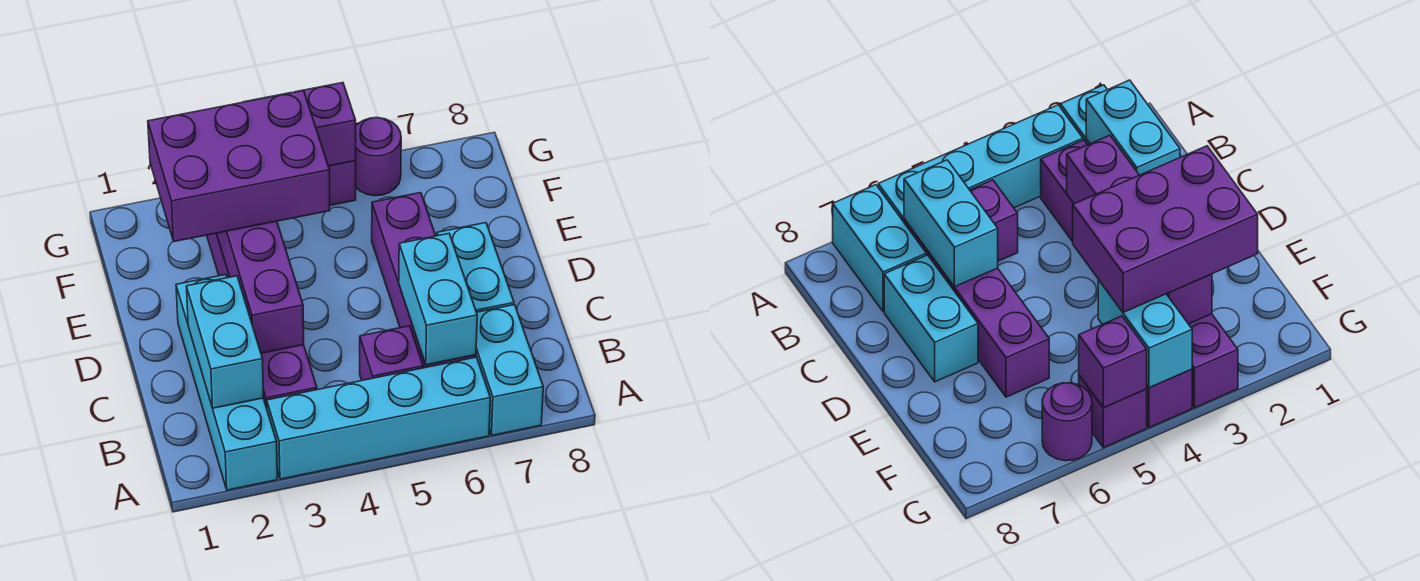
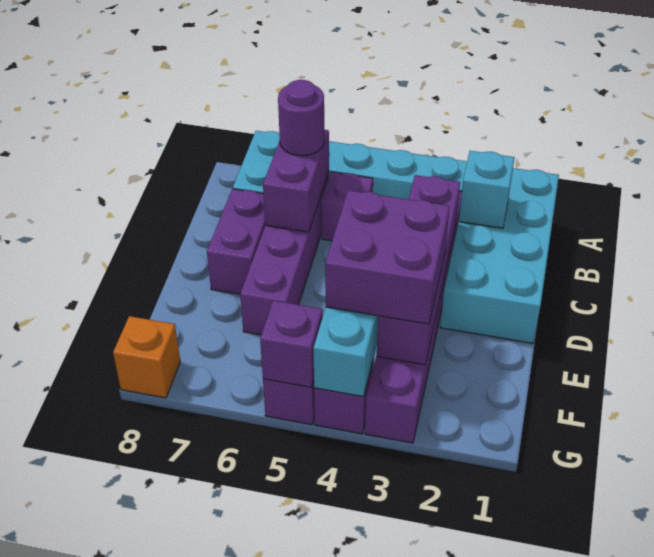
cyan brick A2:D2 level 1 -> cyan brick A1:D2 level 1
cyan brick B2:C2 level 2 -> cyan brick B2 level 2
cyan brick B6:C6 level 2 -> purple brick B6:C6 level 2
cyan brick C7:D7 level 1 -> purple brick C7:D7 level 1
purple brick E2:F4 level 3 -> purple brick E3:F4 level 3
purple round brick G6 level 1 -> purple round brick B6 level 3
none -> orange brick G8 level 1

